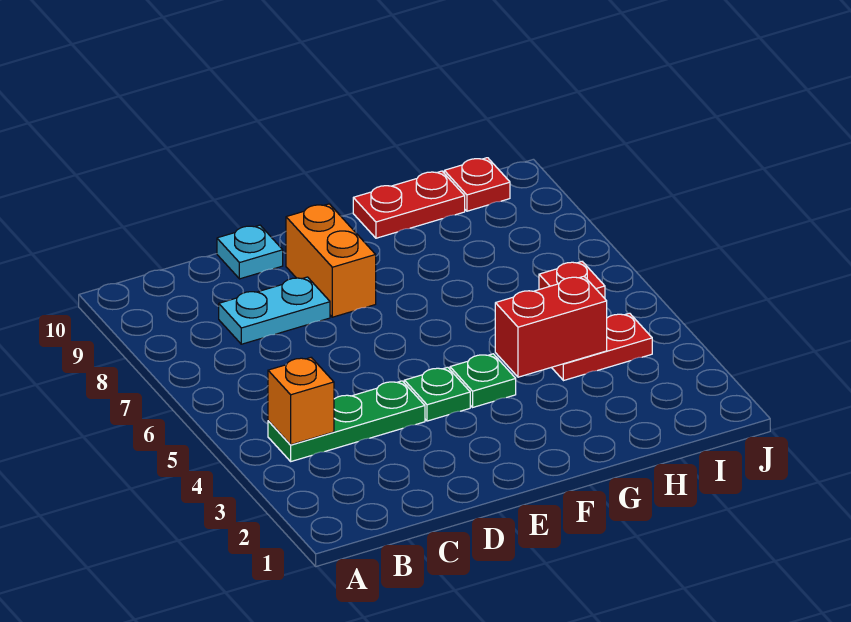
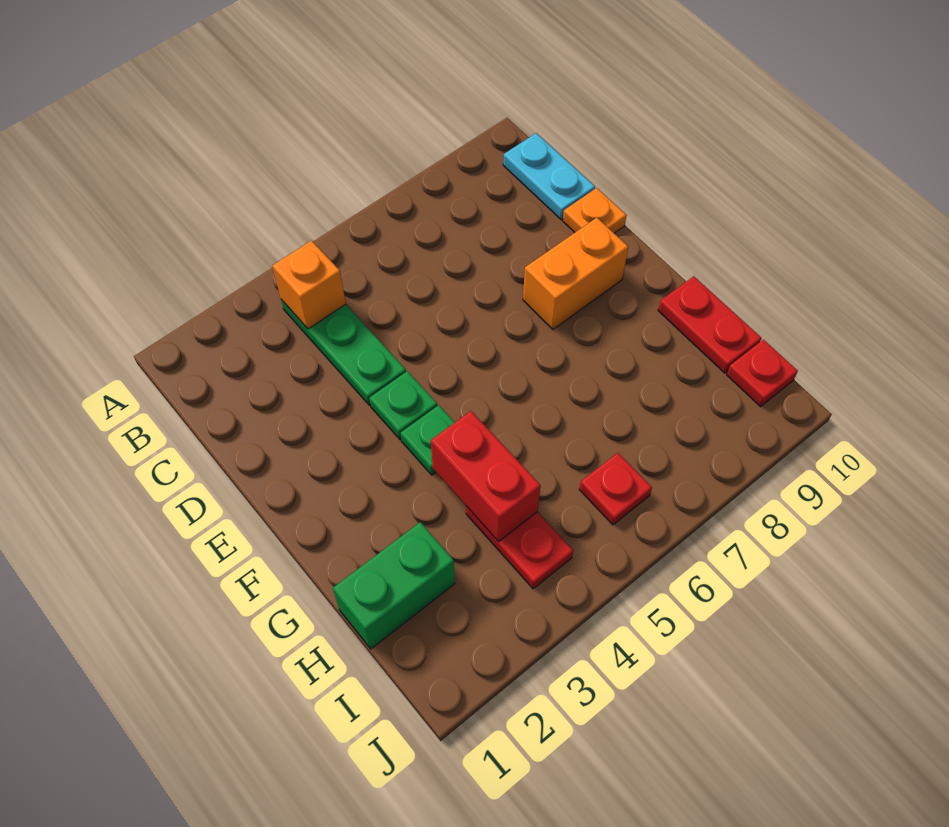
cyan plate C8:D8 level 1 -> cyan plate B10:C10 level 1
cyan plate D10 level 1 -> orange plate D10 level 1
none -> green brick H1:H2 level 1

